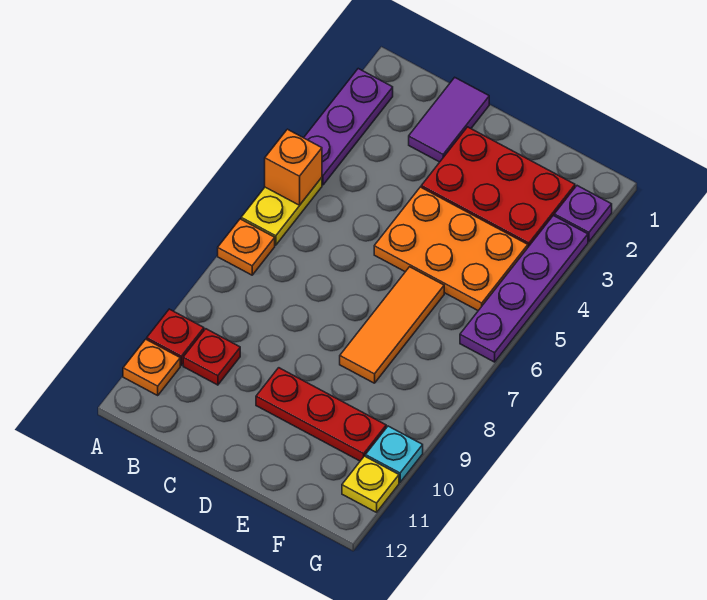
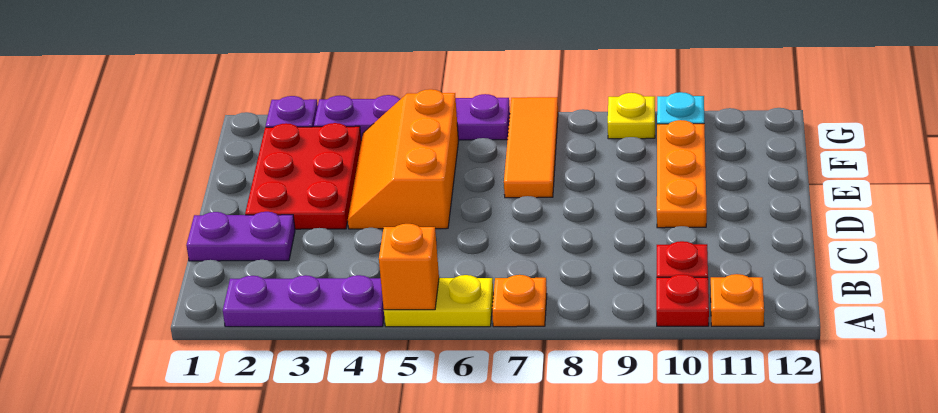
purple tile C1:C2 level 1 -> purple plate C1:C2 level 1
orange plate D4:F5 level 1 -> orange slope D4:F5 level 1 top 5
red plate D10:F10 level 1 -> orange plate D10:F10 level 1
orange tile E6:E8 level 1 -> orange tile E7:G7 level 1
yellow plate G11 level 1 -> yellow plate G9 level 1

